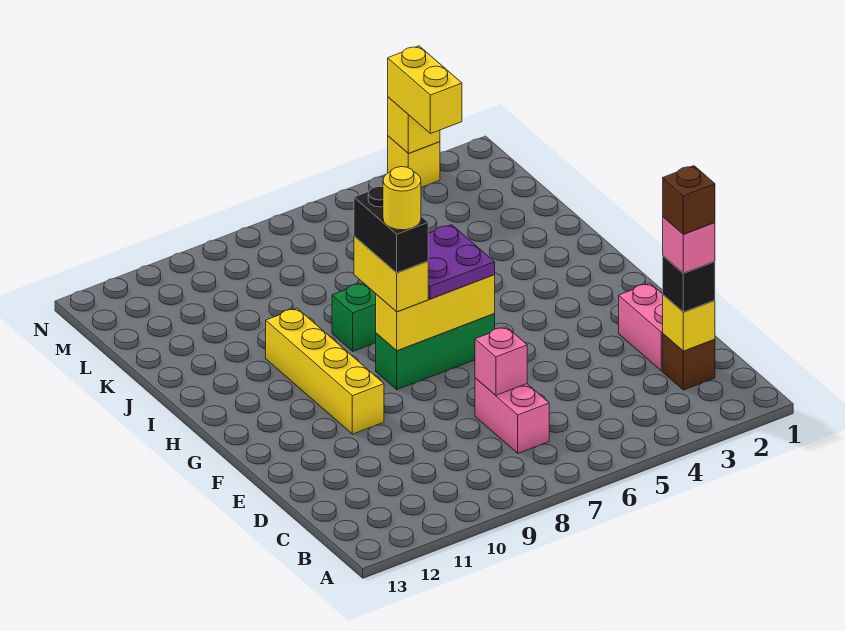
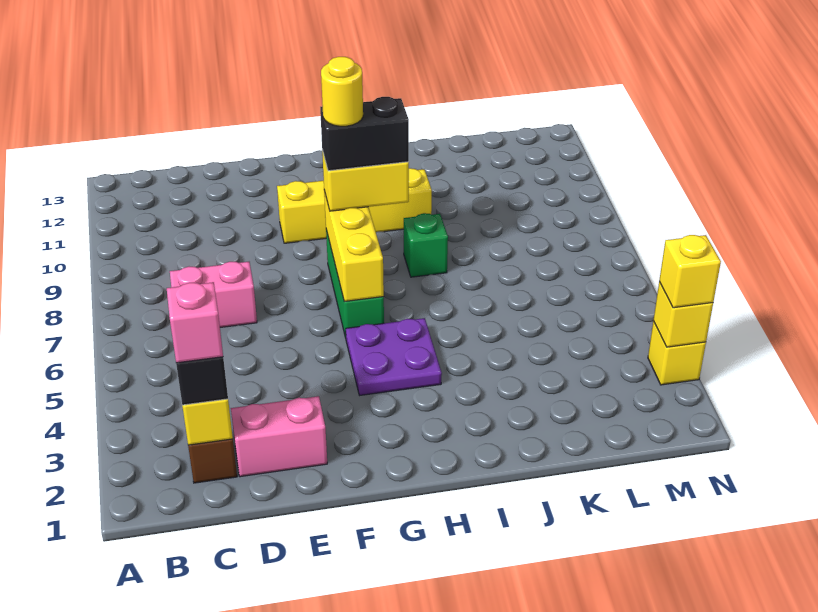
brown brick C2 level 5 -> none
pink brick D7 level 2 -> none
purple plate G6:H7 level 3 -> purple plate G4:H5 level 1
yellow brick M3:N3 level 3 -> yellow brick N3 level 3

